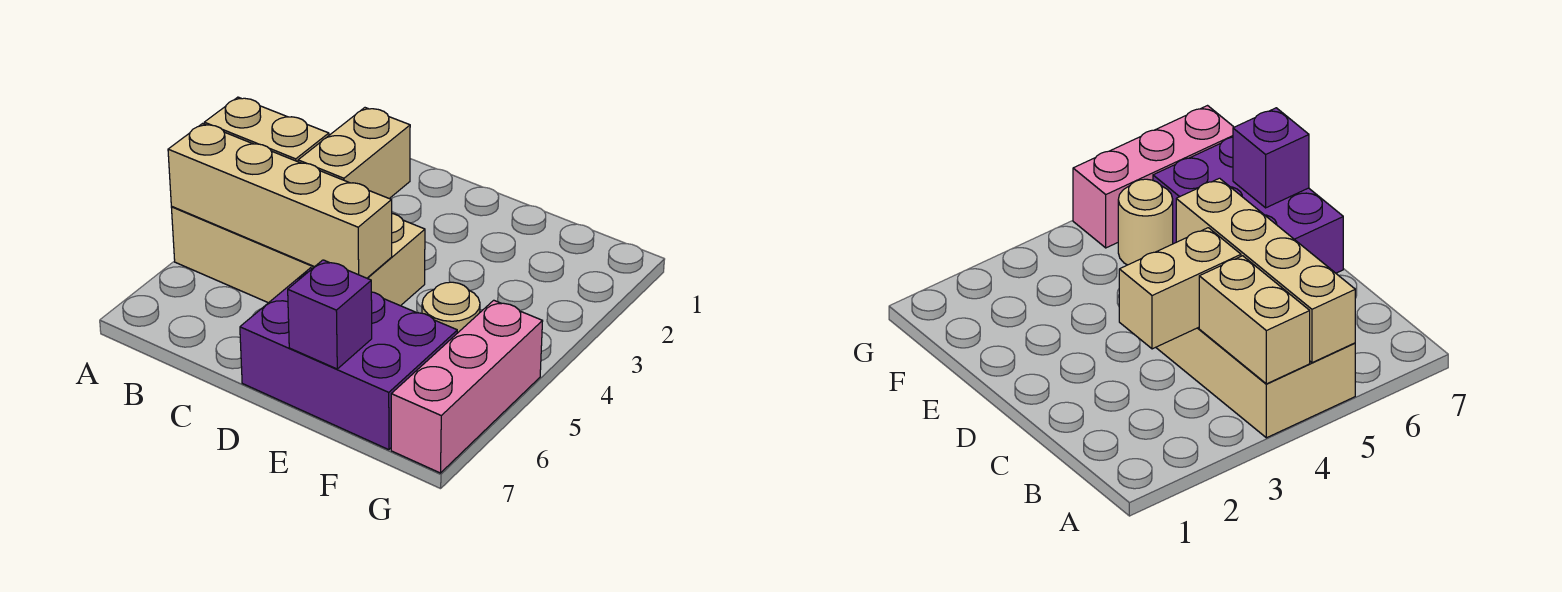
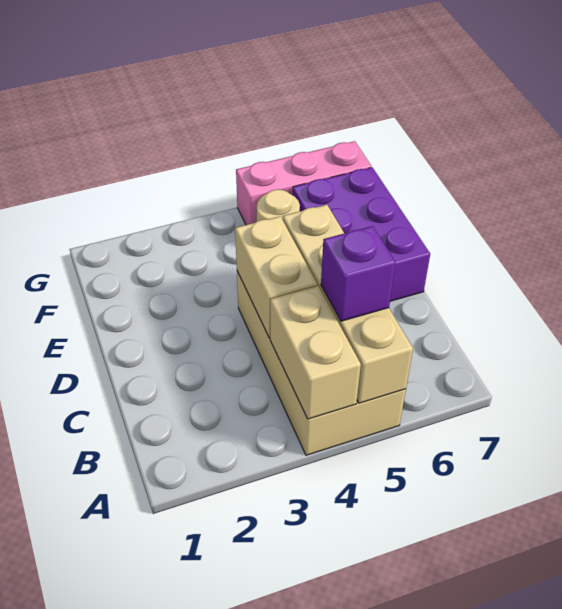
tan brick C3:C4 level 2 -> tan brick C4:D4 level 2
purple brick E7 level 2 -> purple brick B5 level 3

